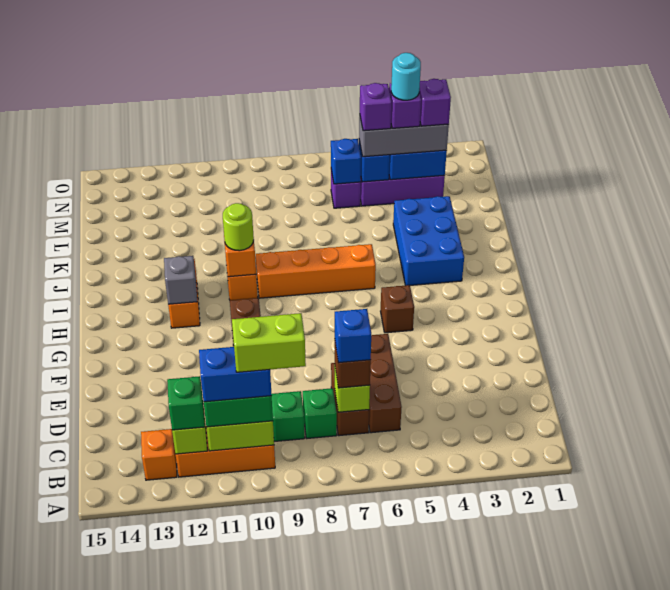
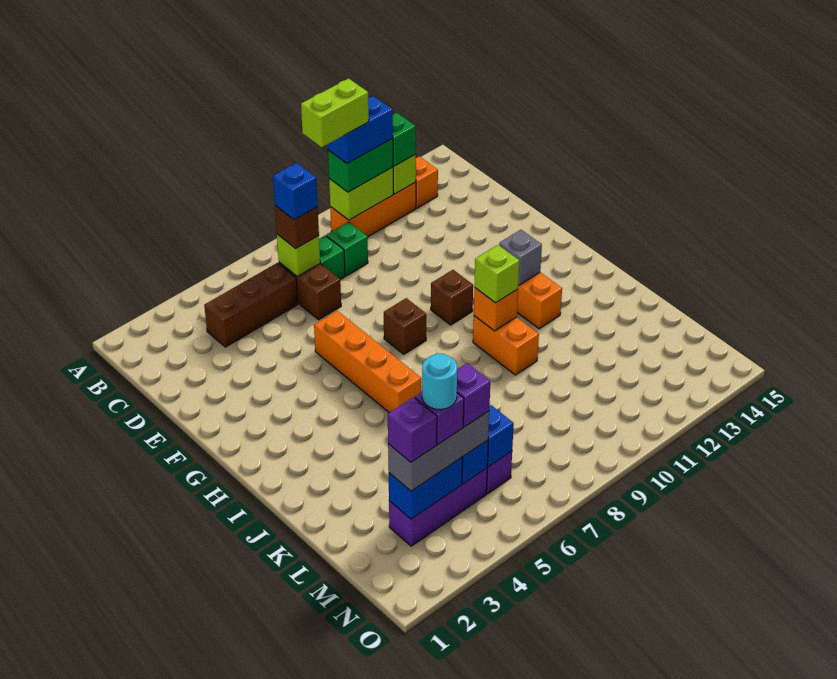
brown brick C6:E6 level 1 -> brown brick C4:C6 level 1
brown brick G5 level 1 -> brown brick G8 level 1
blue brick I3:K4 level 1 -> none
orange brick I6:I9 level 1 -> orange brick F6:I6 level 1
lime round brick I10 level 3 -> lime brick I10 level 3

